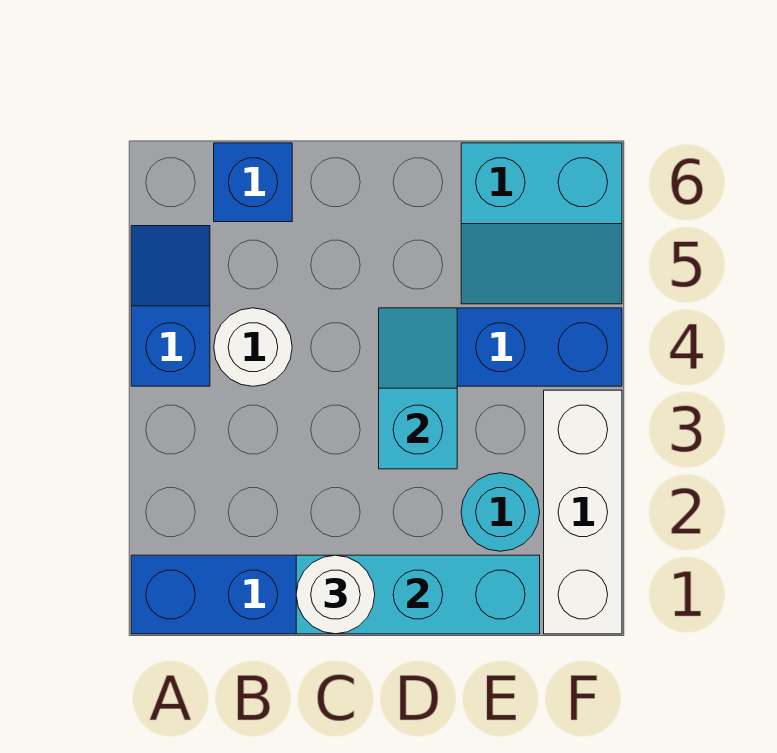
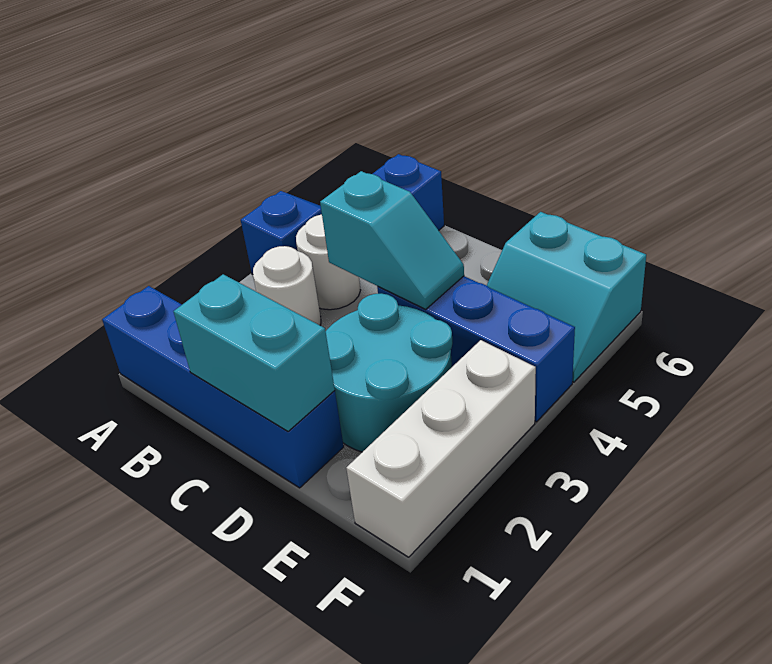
cyan brick C1:E1 level 2 -> cyan brick C1:D1 level 2
white round brick C1 level 3 -> white round brick B3 level 1
cyan slope D3:D4 level 2 top 3 -> cyan slope C4:D4 level 2 top C
cyan round brick E2 level 1 -> cyan round brick D2:E3 level 1

